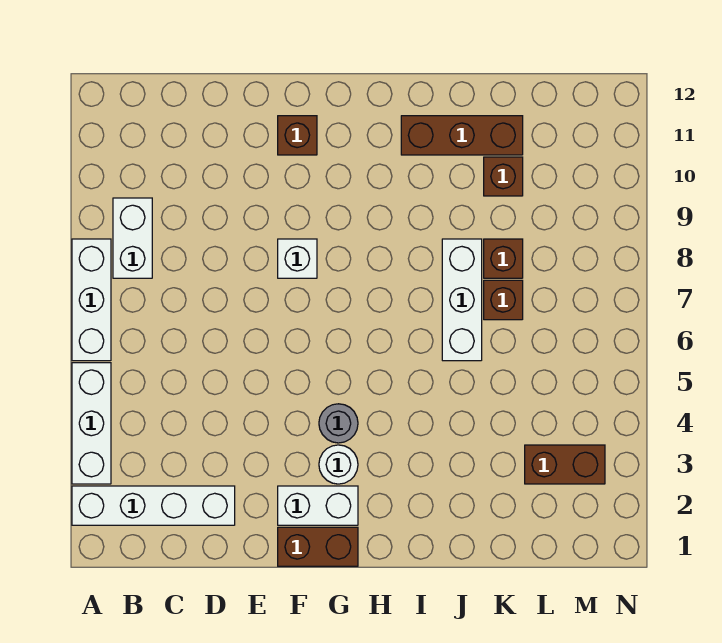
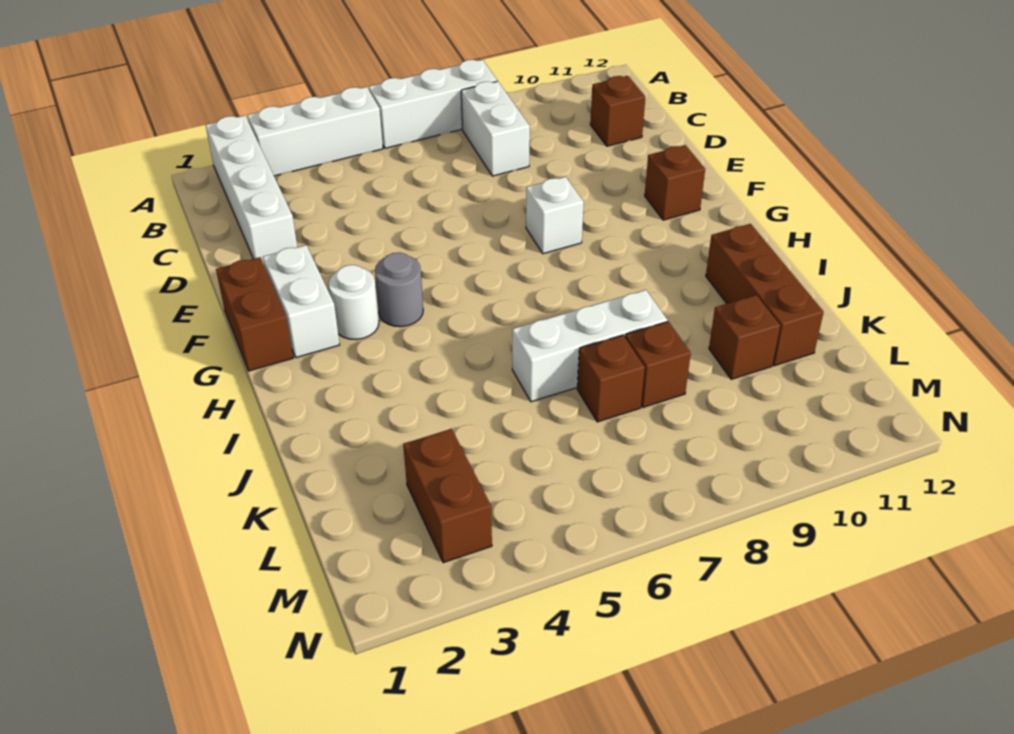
white brick B8:B9 level 1 -> white brick B8:C8 level 1
none -> brown brick C11 level 1

